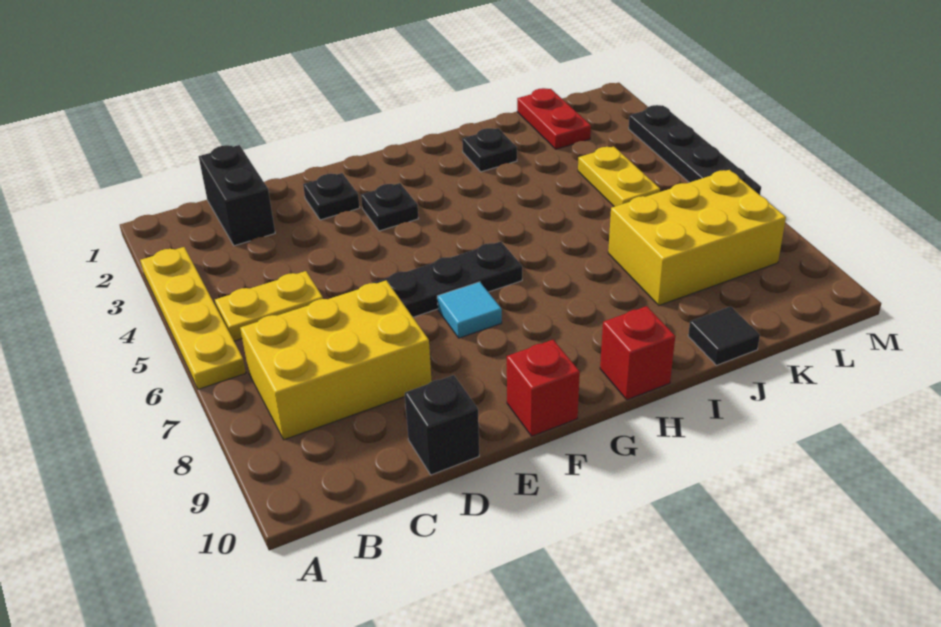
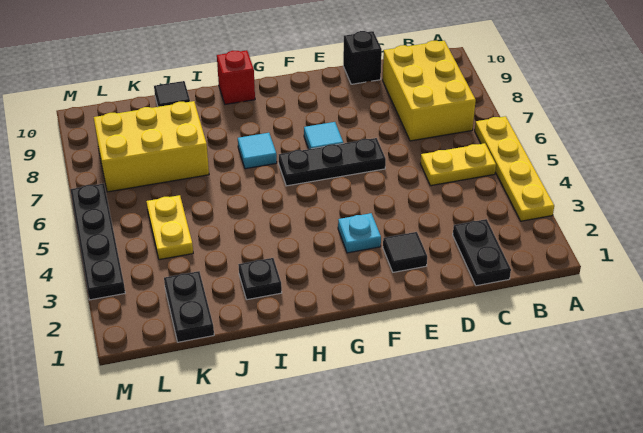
yellow brick B7:D8 level 1 -> yellow brick B7:C9 level 1
black brick C1:C2 level 1 -> black plate C1:C2 level 1
black plate E2 level 1 -> black tile E2 level 1
black plate F3 level 1 -> cyan plate F3 level 1
red brick F10 level 1 -> none
none -> cyan tile H7 level 1
red plate K1:K2 level 1 -> black plate K1:K2 level 1

